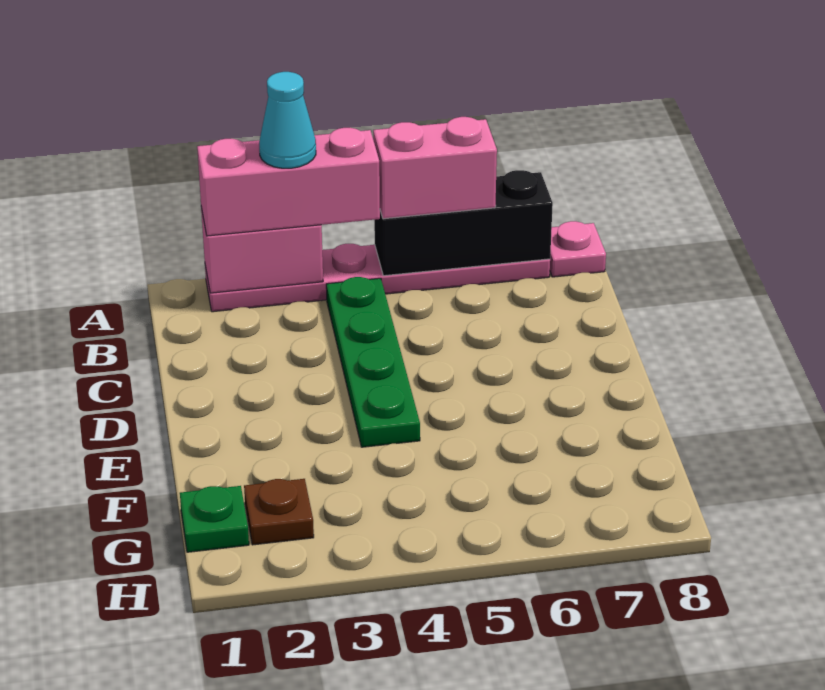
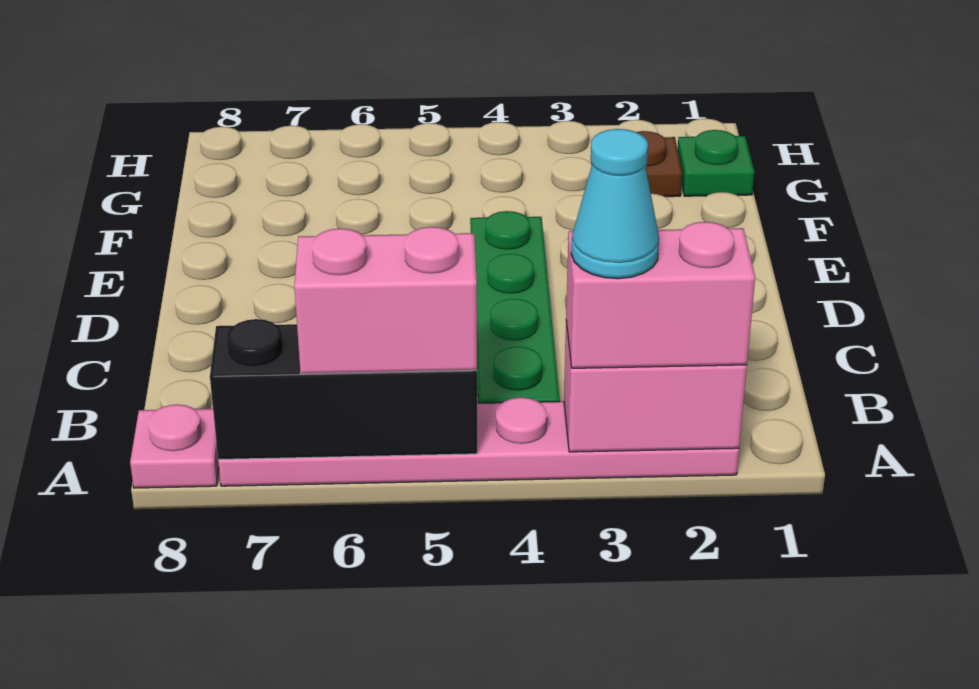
pink brick A2:A4 level 3 -> pink brick A2:A3 level 3

